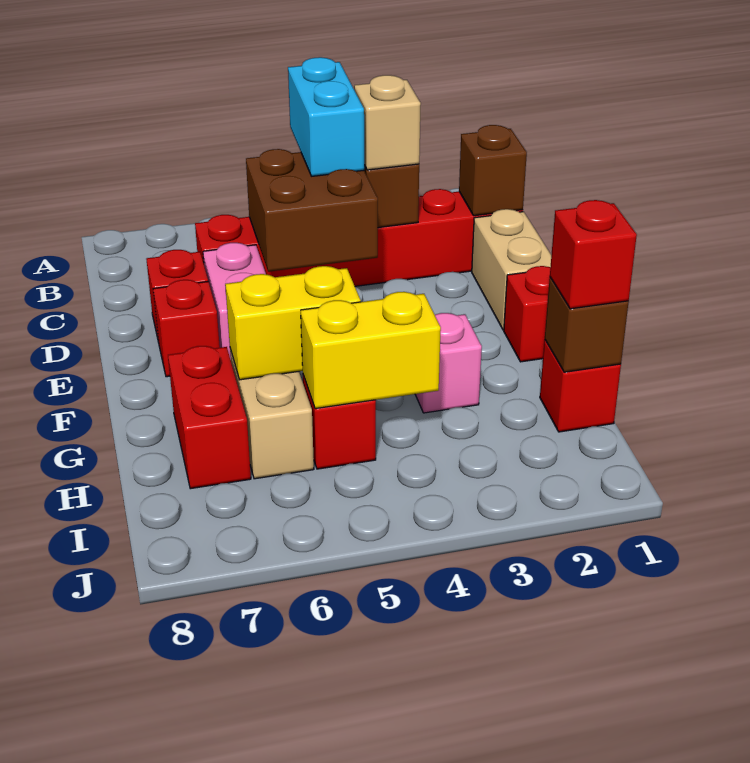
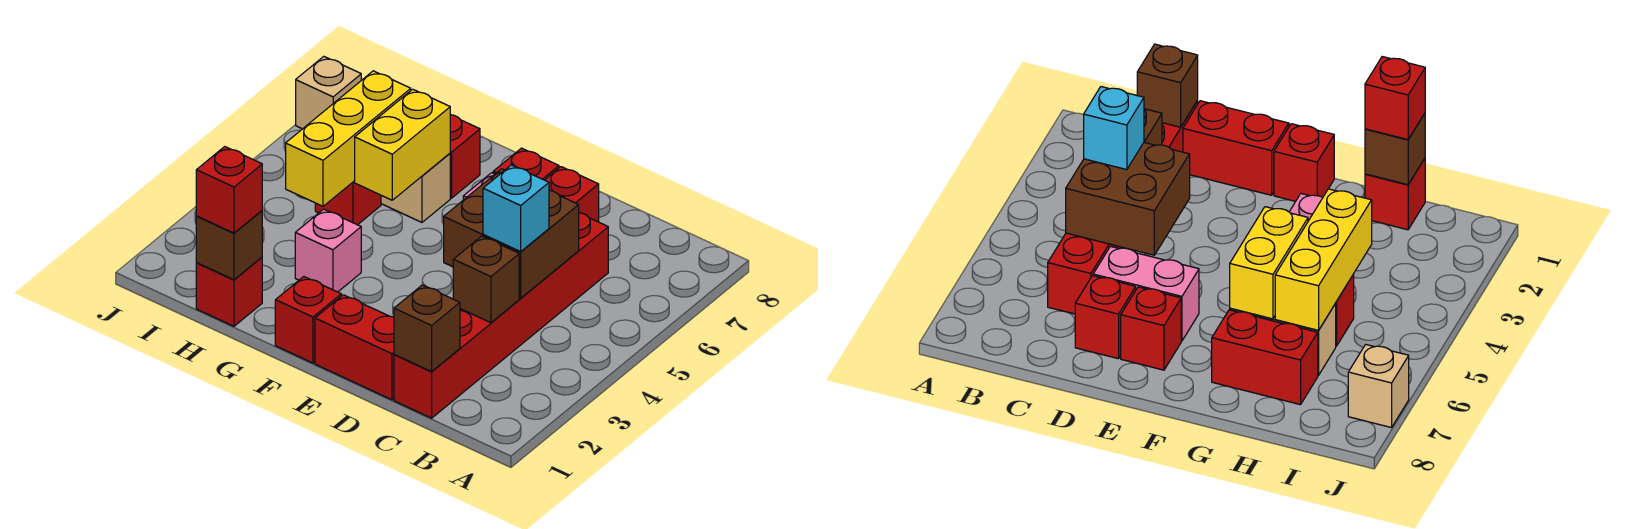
cyan brick B4:C4 level 3 -> cyan brick C4 level 3
tan brick C3 level 3 -> tan brick J7 level 1
tan brick D1:E1 level 1 -> red brick D1:E1 level 1
yellow brick H4:H5 level 2 -> yellow brick H4:H6 level 2

